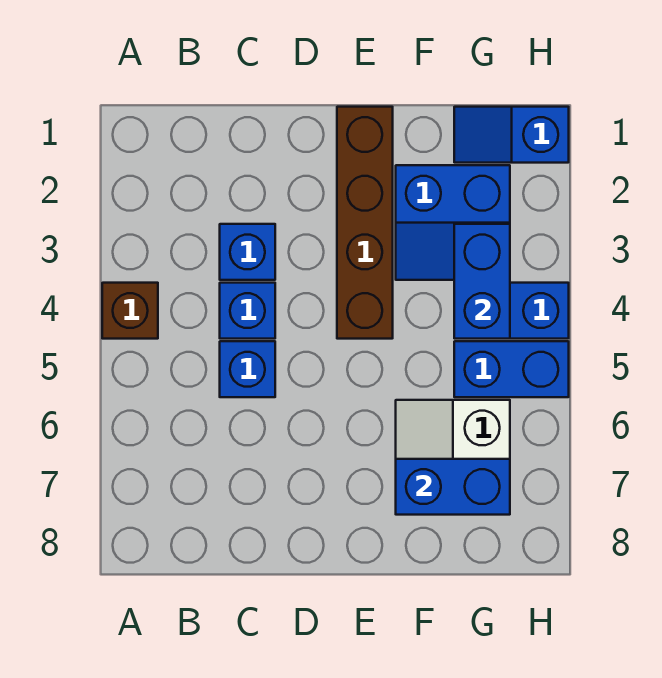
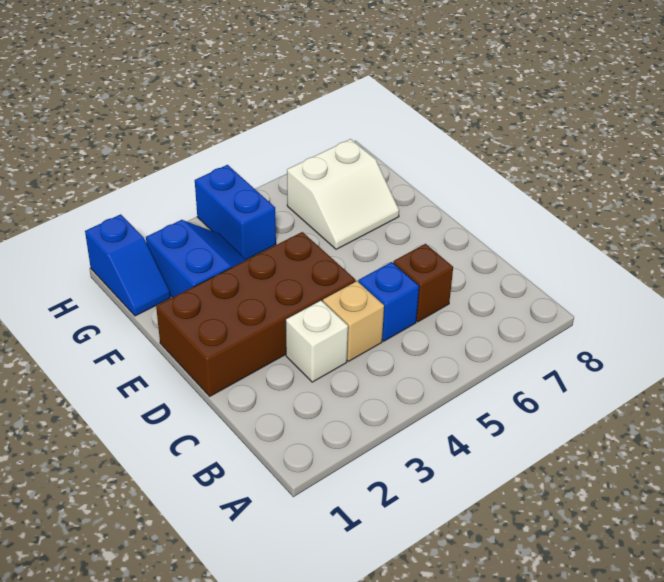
brown brick A4 level 1 -> brown brick C6 level 1
blue brick C3 level 1 -> white brick C3 level 1
blue brick C4 level 1 -> tan brick C4 level 1
brown brick E1:E4 level 1 -> brown brick D1:E4 level 1
blue brick F7:G7 level 2 -> none
blue brick G3:G4 level 2 -> none
blue brick G5:H5 level 1 -> none

